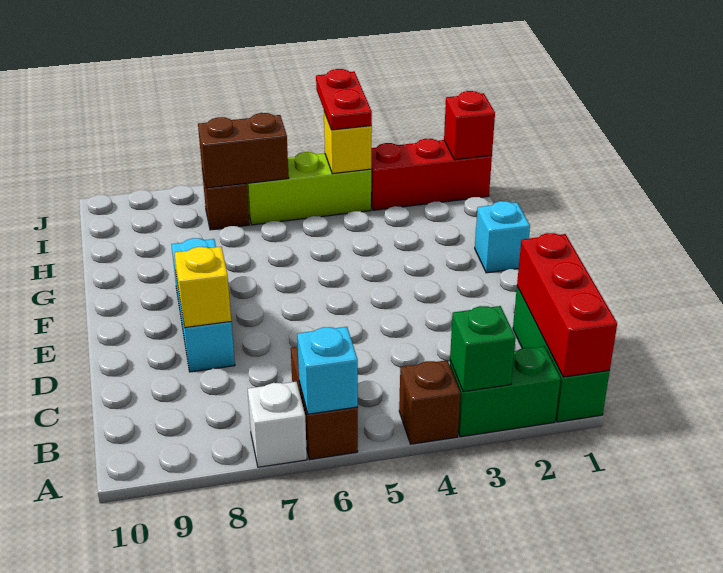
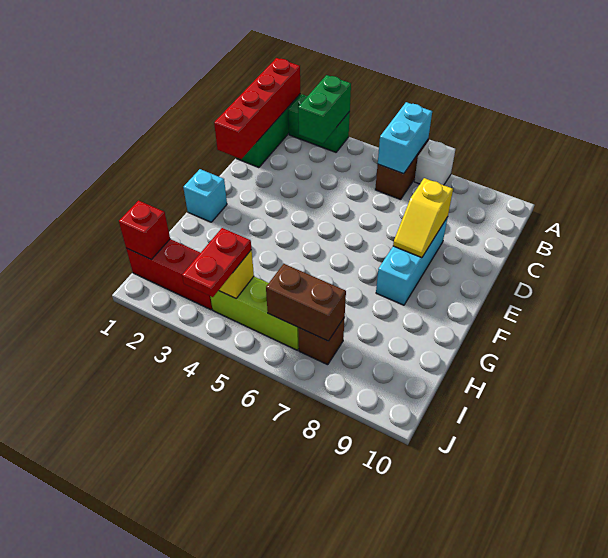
red brick A1:C1 level 2 -> red brick A1:D1 level 2
green brick A3 level 2 -> green brick A3:B3 level 2
brown brick A4 level 1 -> none
cyan brick A6 level 2 -> cyan brick A6:B6 level 2

